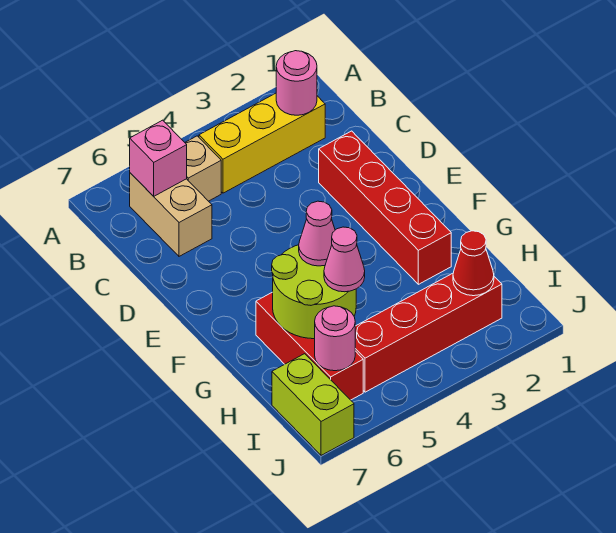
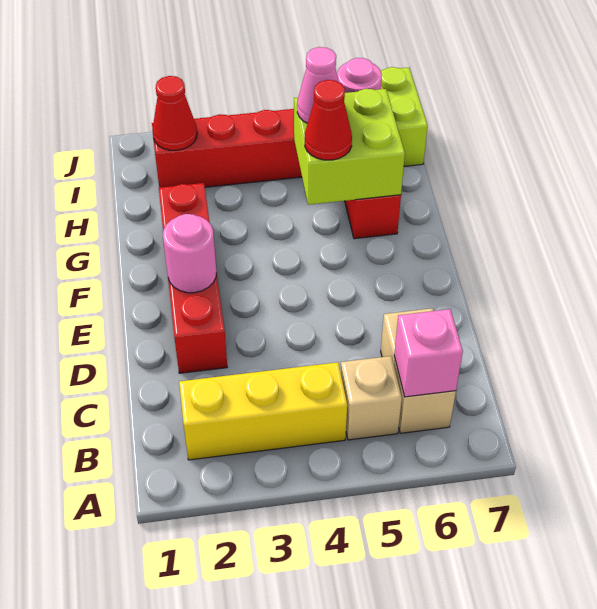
pink round brick B2 level 2 -> pink round brick E2 level 2
lime round brick G5:H6 level 2 -> lime brick G5:H6 level 2
pink cone G5 level 3 -> red cone G5 level 3

